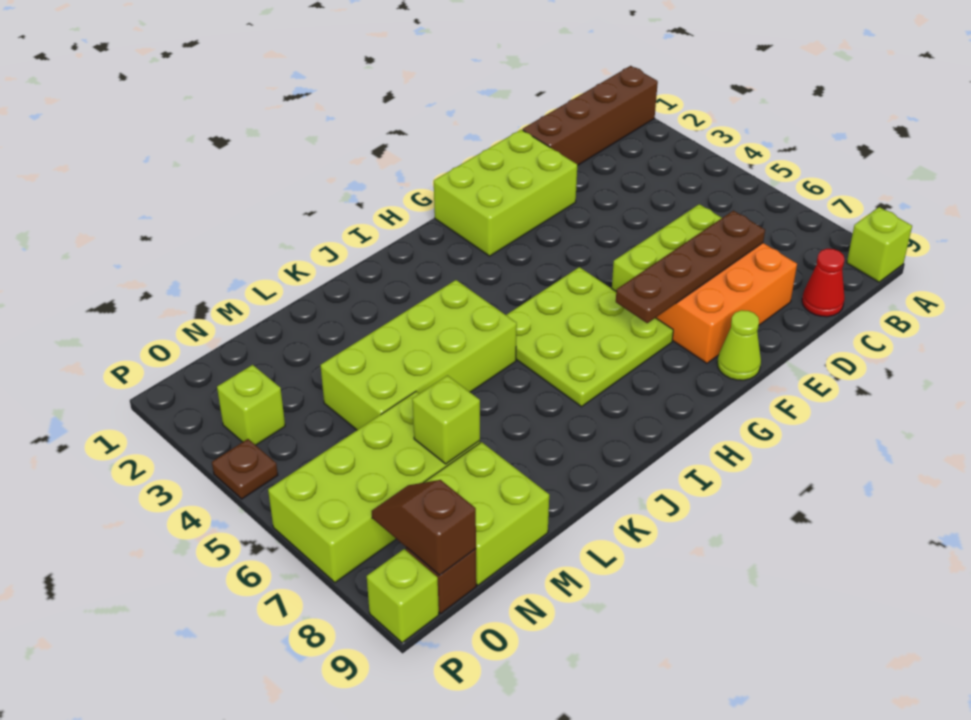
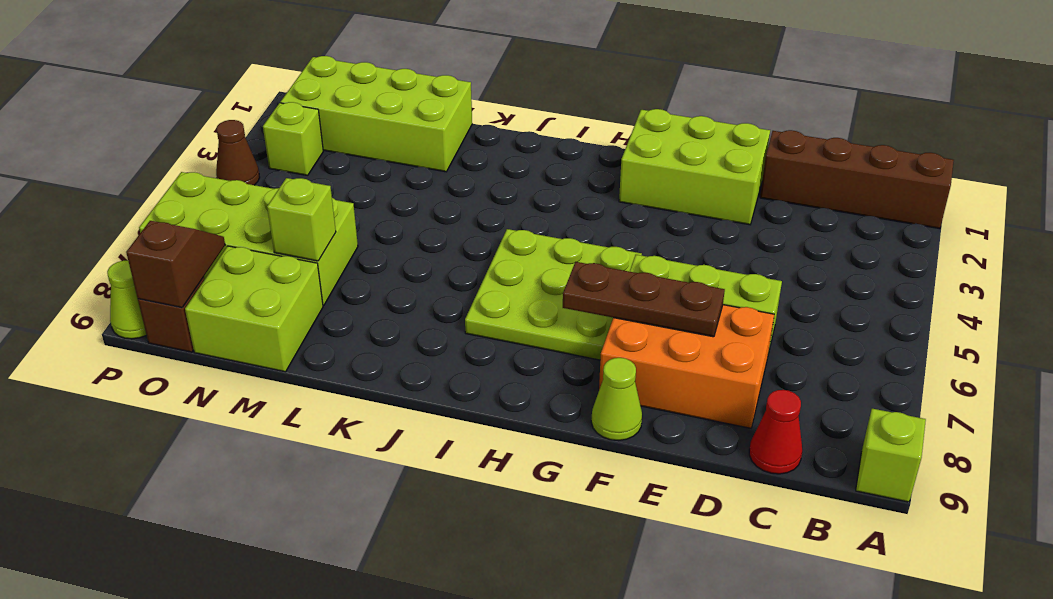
brown plate D7:G7 level 2 -> brown plate E7:G7 level 2
lime brick J4:M5 level 1 -> lime brick L1:O2 level 1
brown plate P4 level 1 -> brown cone P4 level 1
lime brick P9 level 1 -> lime cone P9 level 1

